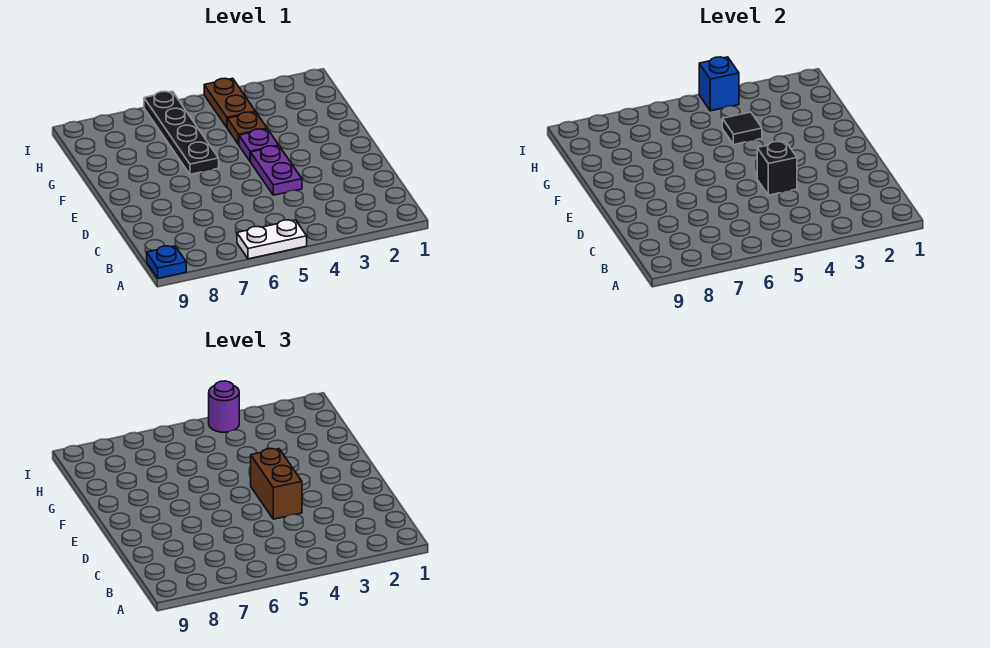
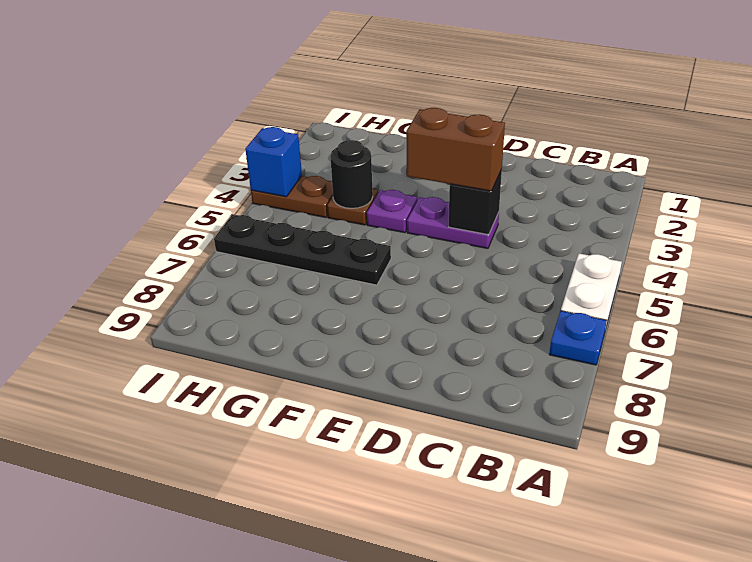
blue plate A9 level 1 -> blue plate A7 level 1
black tile G4 level 2 -> black round brick G4 level 2
purple round brick I4 level 3 -> none

